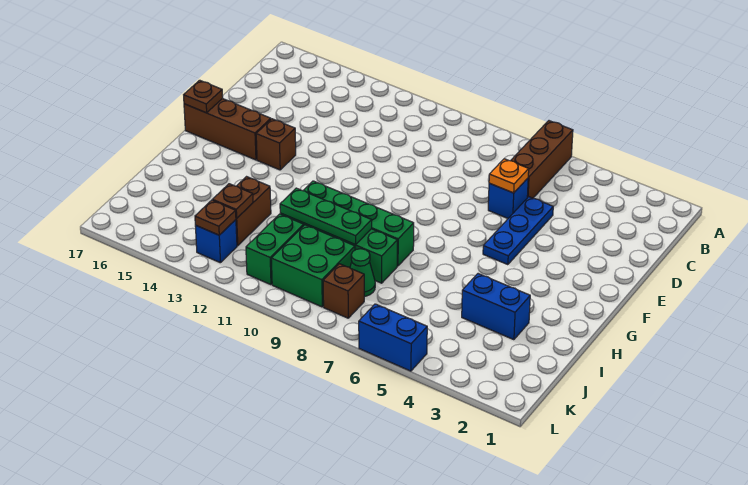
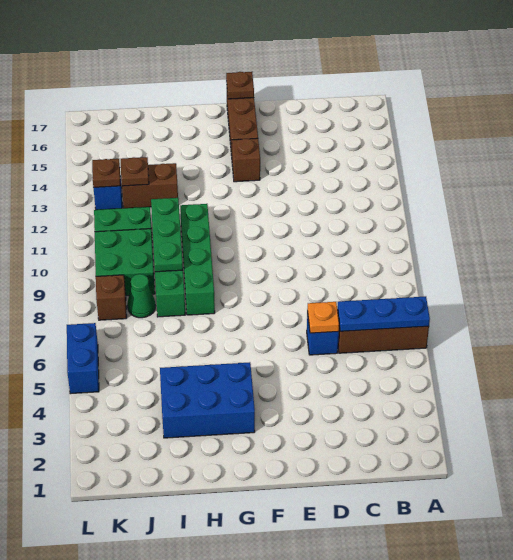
blue plate D5:F5 level 1 -> blue plate A6:C6 level 2
blue brick I3:I4 level 1 -> blue brick G3:I4 level 1

